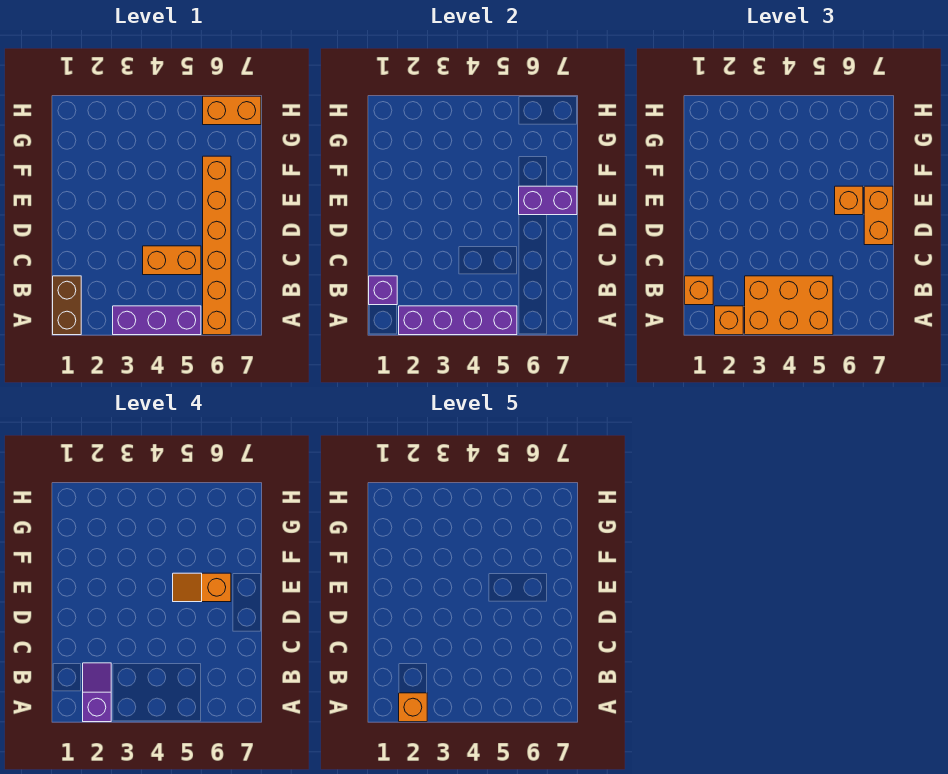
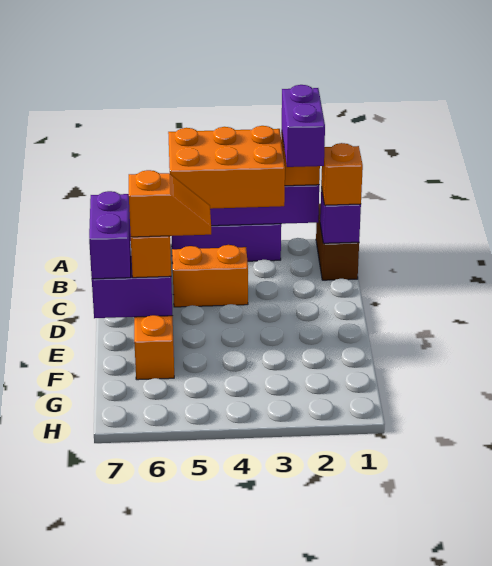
purple slope A2:B2 level 4 top A -> purple brick A2:B2 level 4
orange brick A2 level 5 -> none
orange brick D7:E7 level 3 -> purple brick D7:E7 level 3
orange brick H6:H7 level 1 -> none

